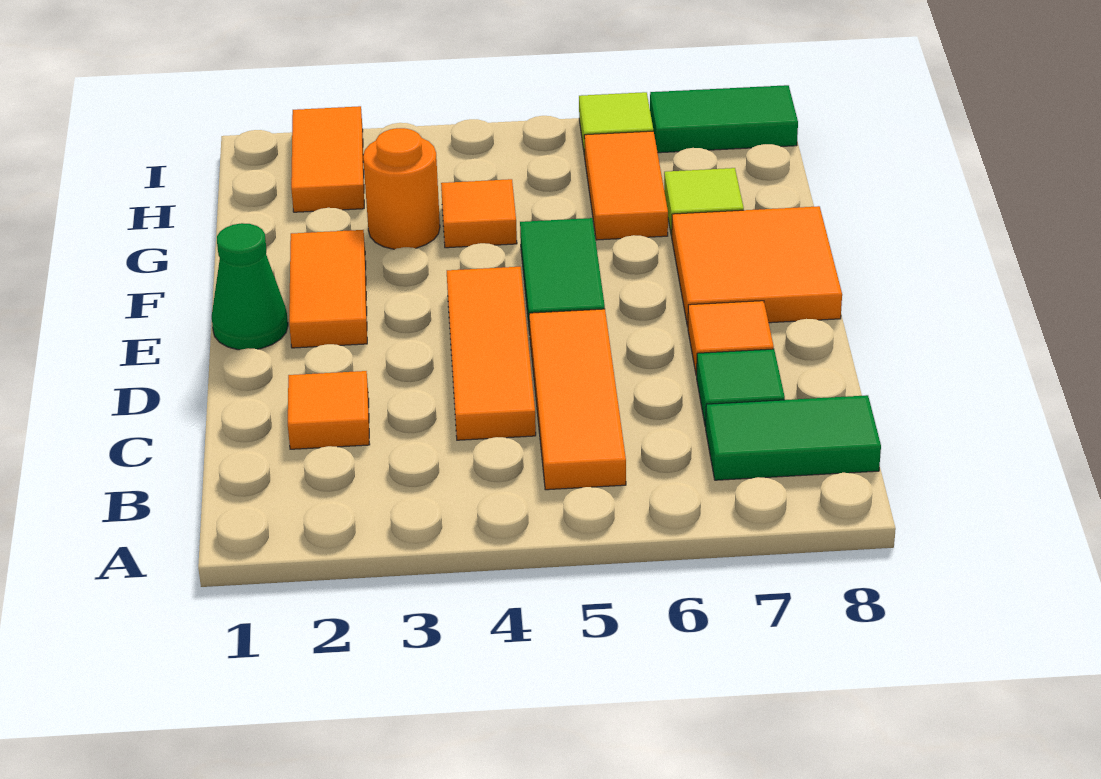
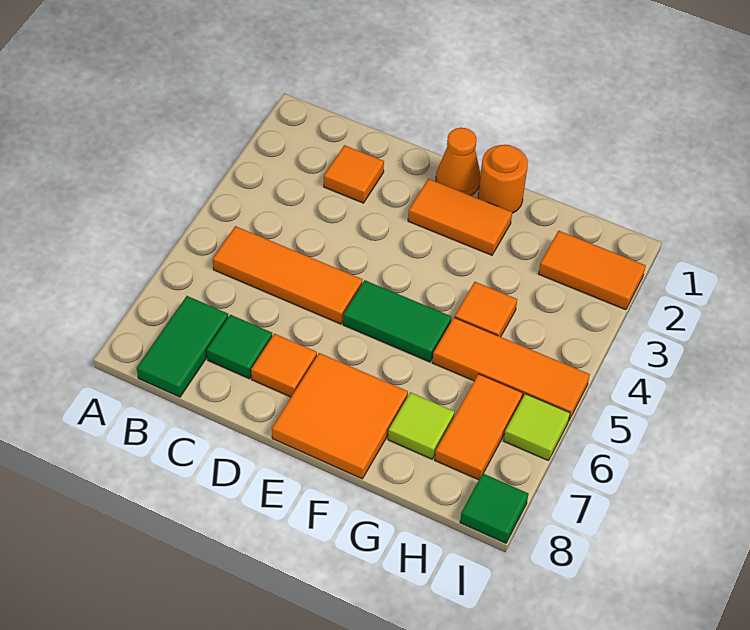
orange tile C4:E4 level 1 -> orange tile G5:I5 level 1
green cone E1 level 1 -> orange cone E1 level 1
orange round brick G3 level 1 -> orange round brick F1 level 1
orange tile G6:H6 level 1 -> orange tile H6:H7 level 1
green tile I7:I8 level 1 -> green tile I8 level 1

